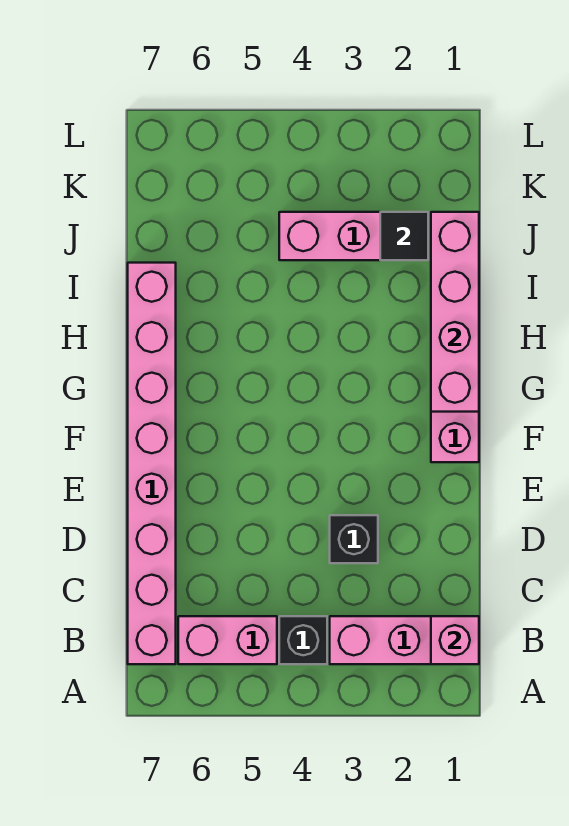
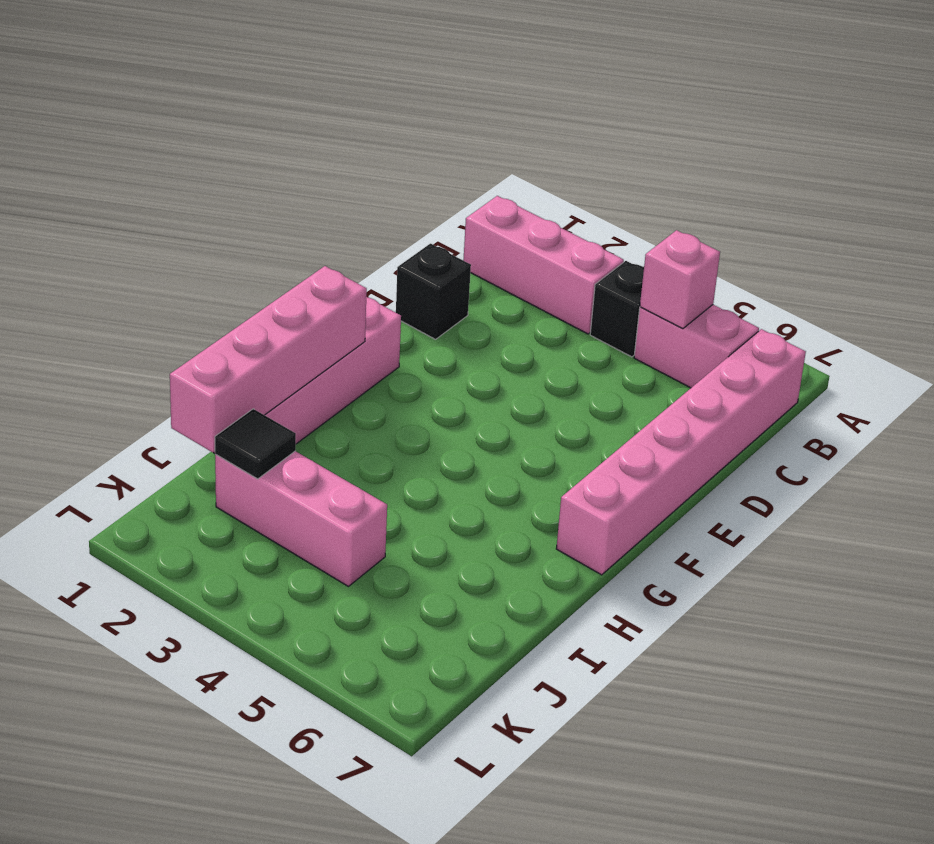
pink brick B1 level 2 -> pink brick B5 level 2
pink brick B7:I7 level 1 -> pink brick B7:G7 level 1
black brick D3 level 1 -> black brick D1 level 1

